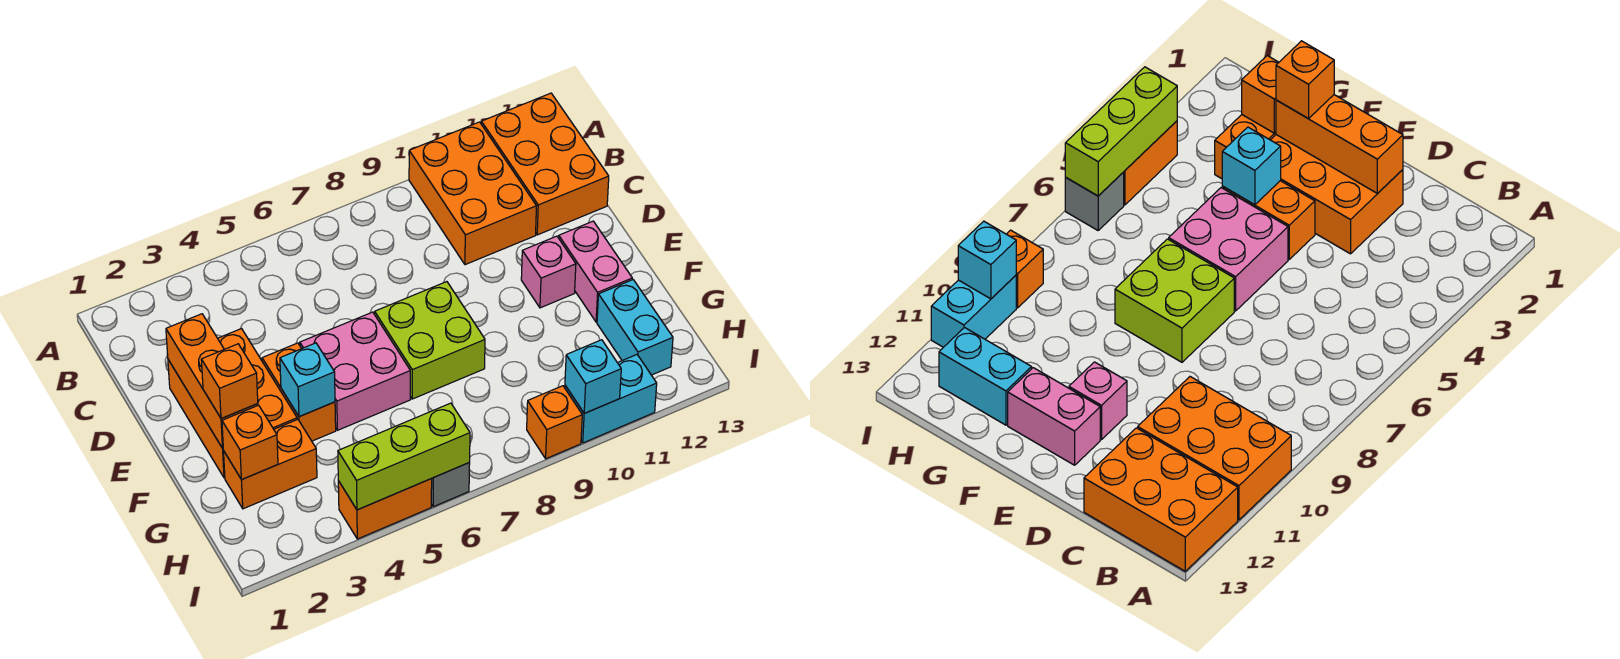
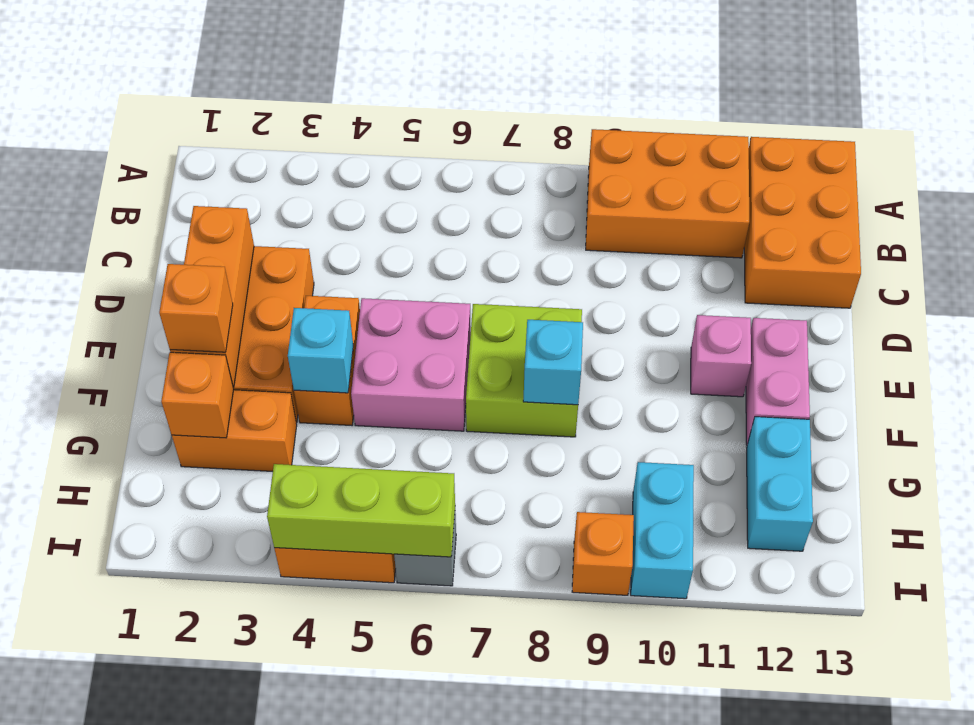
orange brick A10:C11 level 1 -> orange brick A9:B11 level 1
cyan brick I10:I11 level 1 -> cyan brick H10:I10 level 1
cyan brick I10 level 2 -> cyan brick F8 level 2

